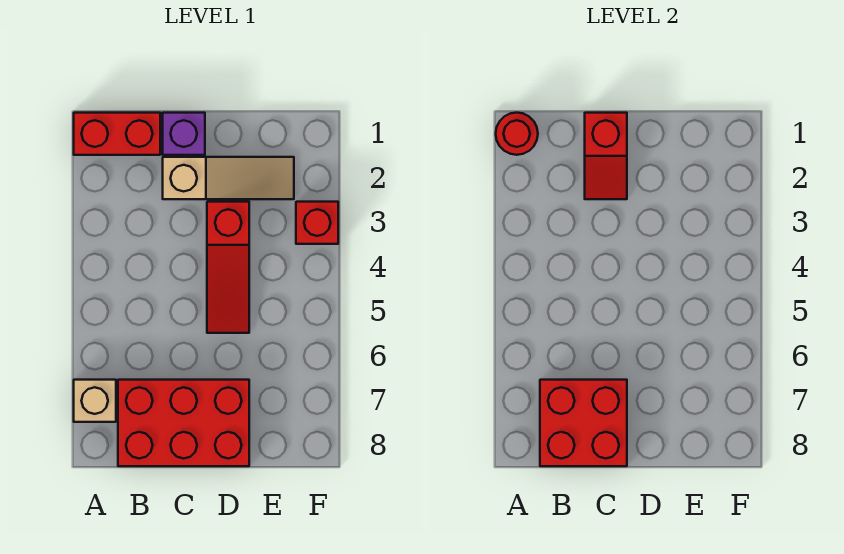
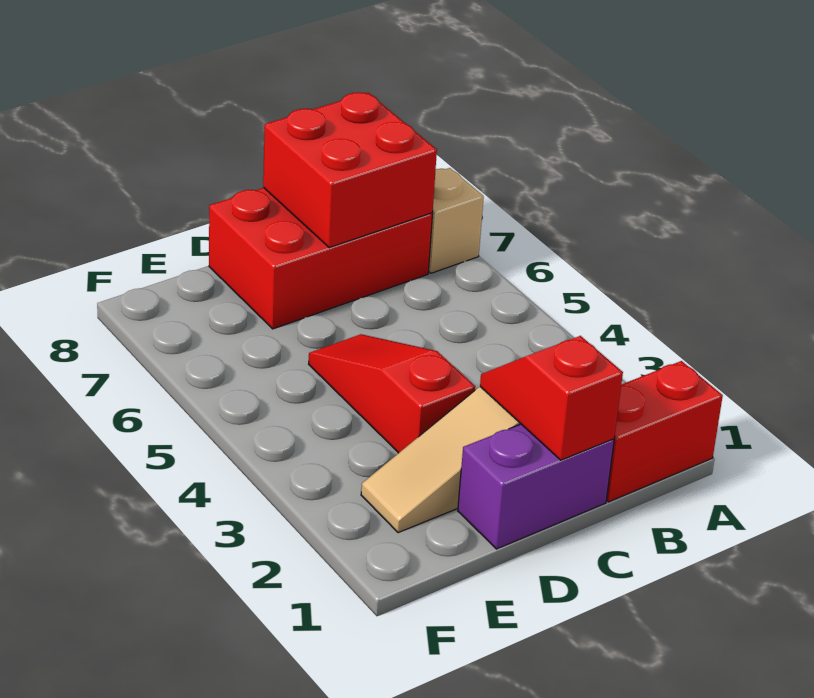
red round brick A1 level 2 -> none
purple brick C1 level 1 -> purple brick C1:D1 level 1
red brick F3 level 1 -> none

